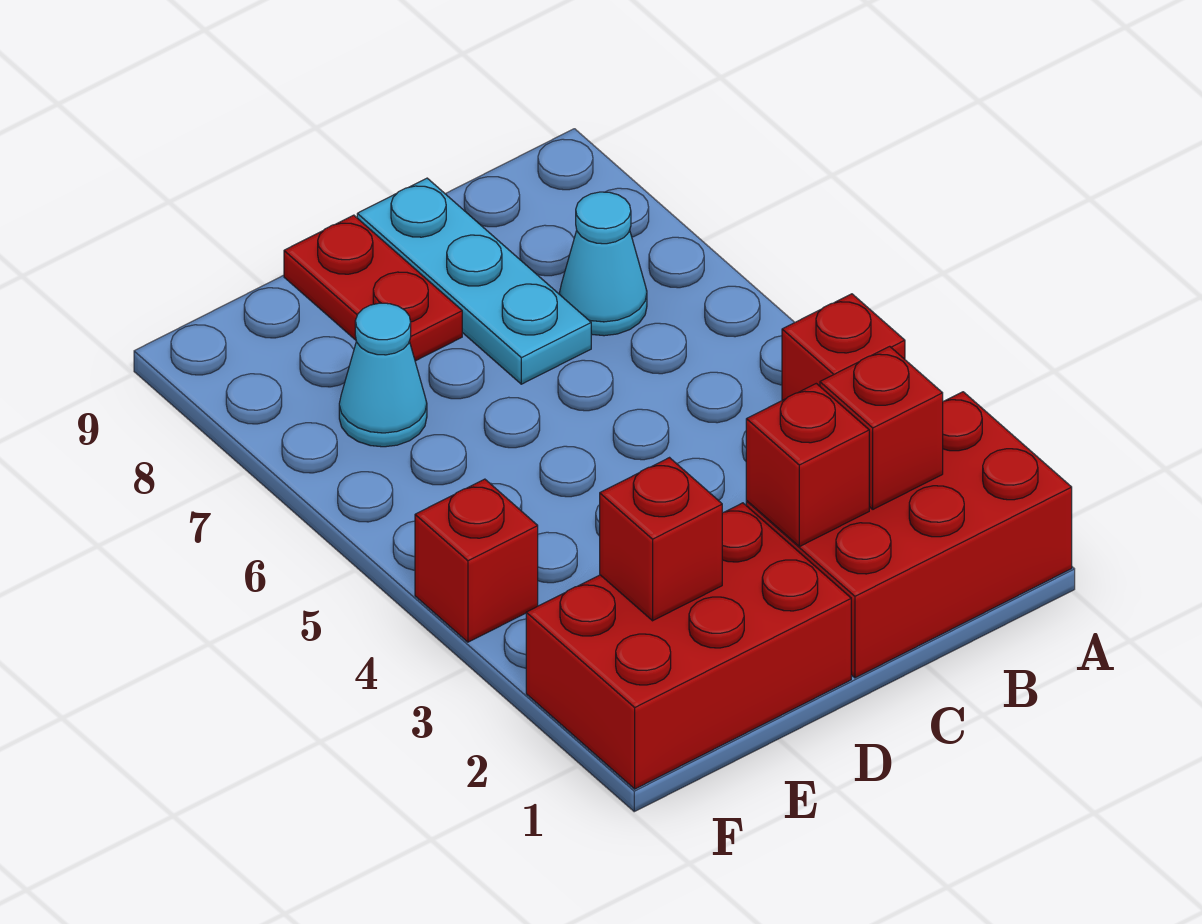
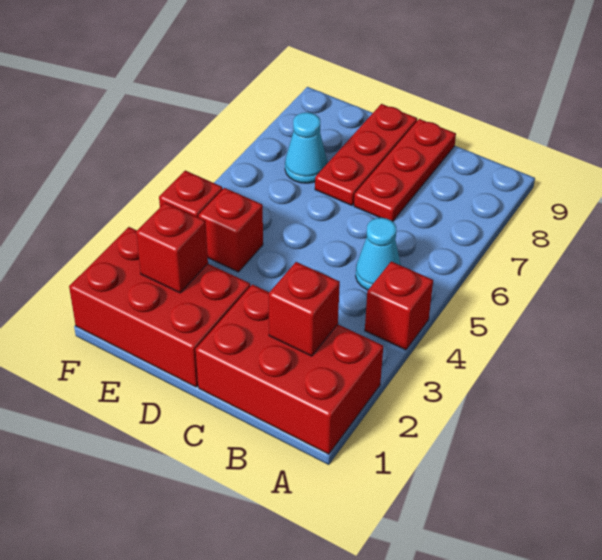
cyan cone B7 level 1 -> cyan cone B5 level 1
red brick C2 level 2 -> red brick E4 level 1
cyan plate C7:C9 level 1 -> red plate C7:C9 level 1
red plate D8:D9 level 1 -> red plate D7:D9 level 1

